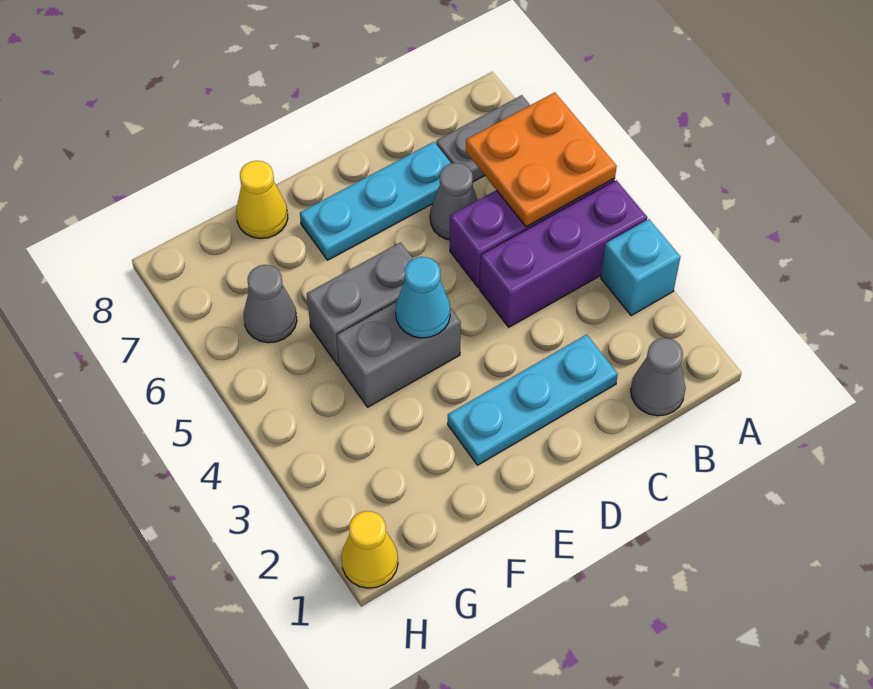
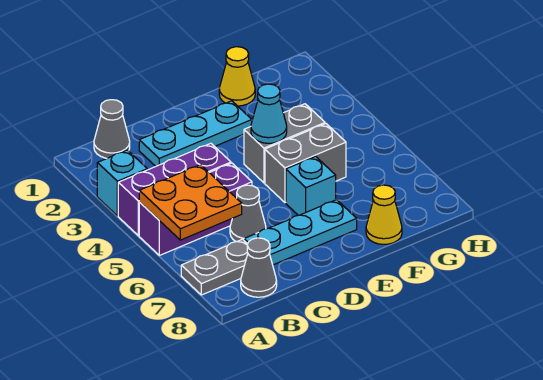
none -> cyan brick E6 level 1
grey cone G6 level 1 -> grey cone B8 level 1
yellow cone H1 level 1 -> yellow cone F1 level 1

